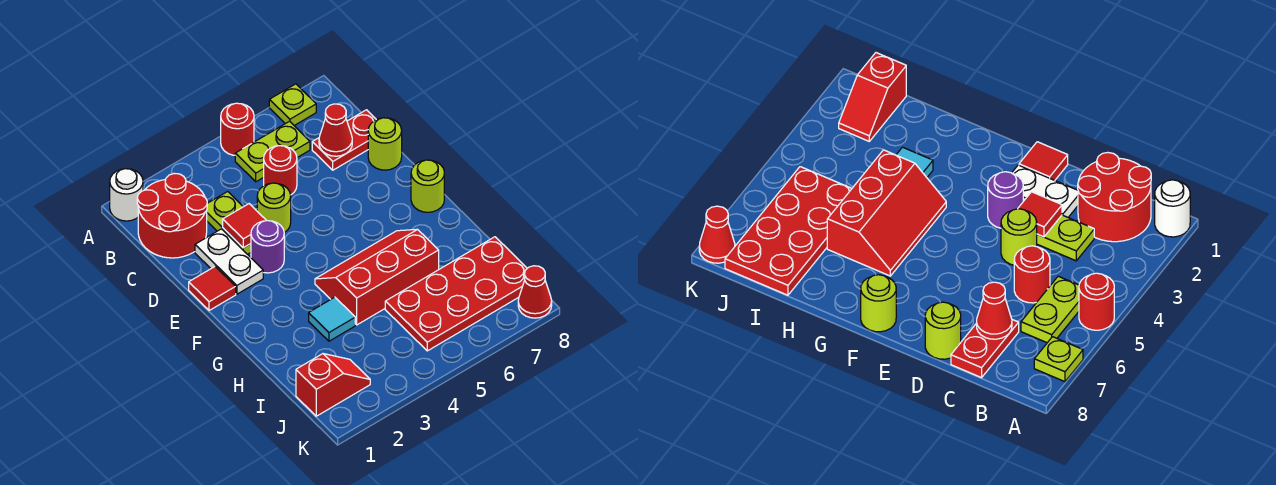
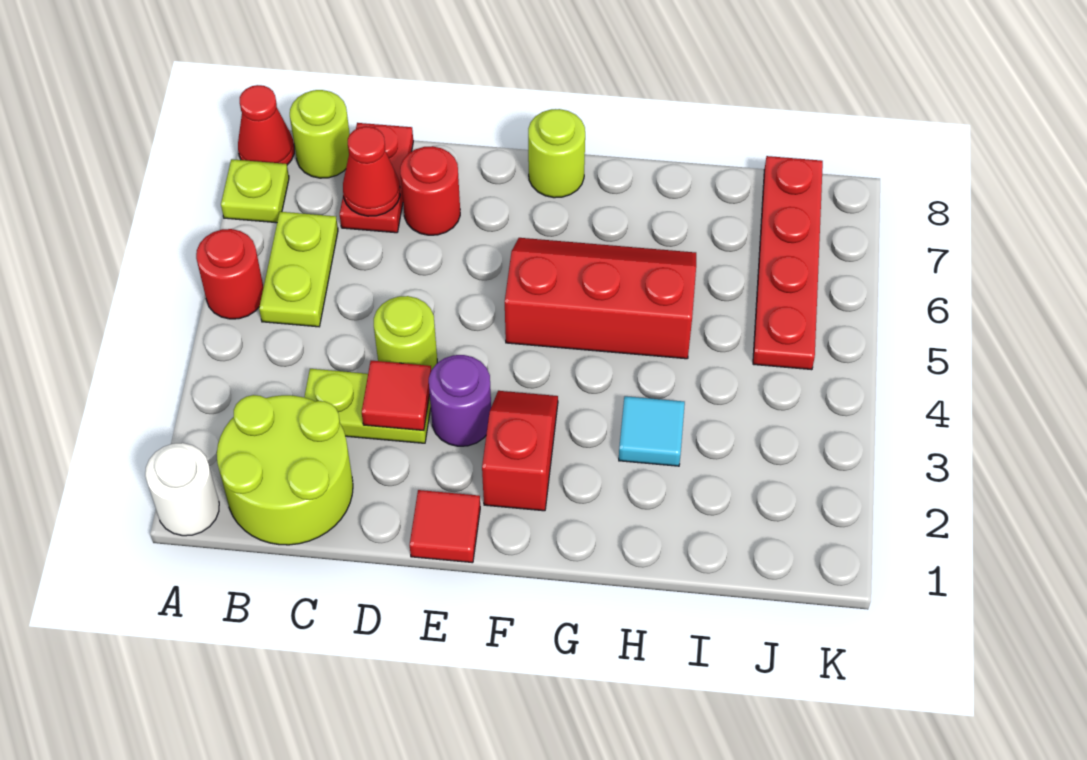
red round brick B1:C2 level 1 -> lime round brick B1:C2 level 1
red round brick C5 level 1 -> red round brick D7 level 1
white plate D2:E2 level 1 -> none
lime round brick D8 level 1 -> lime round brick B8 level 1
red slope G4:H6 level 1 top H -> red slope F5:H6 level 1 top 5
red plate I5:J8 level 1 -> red plate J5:J8 level 1
red slope J1:J2 level 1 top 1 -> red slope F2:F3 level 1 top 2
red cone K8 level 1 -> red cone A8 level 1

